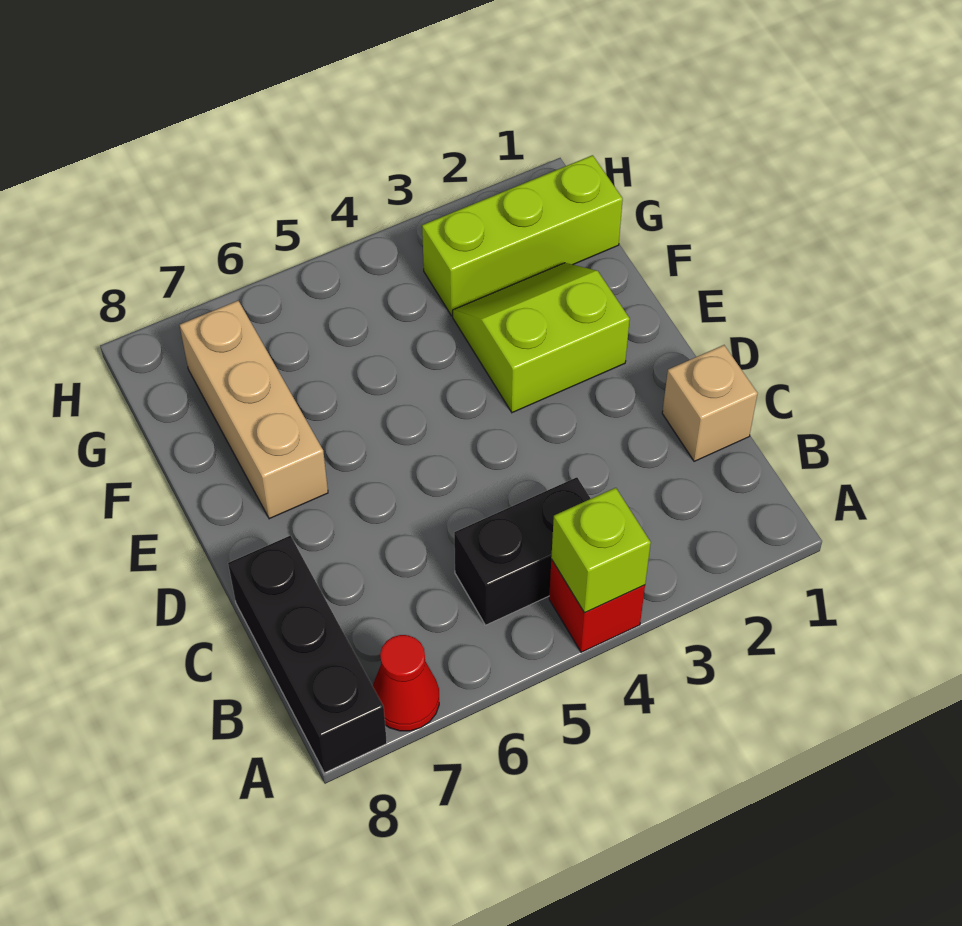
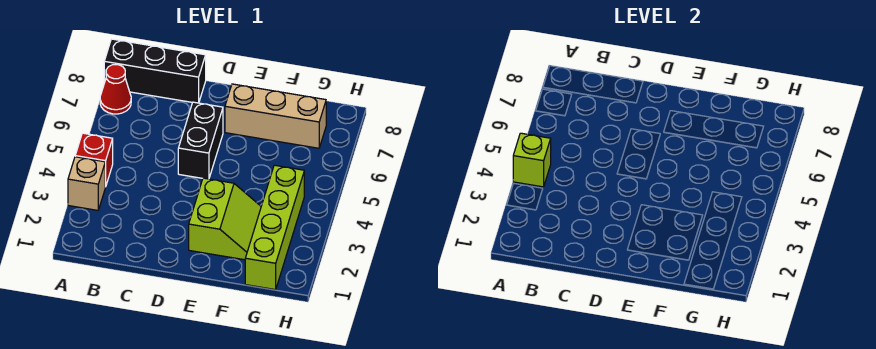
black brick B4:B5 level 1 -> black brick D5:D6 level 1
tan brick C1 level 1 -> tan brick A3 level 1
lime brick G1:G3 level 1 -> lime brick G1:G4 level 1

